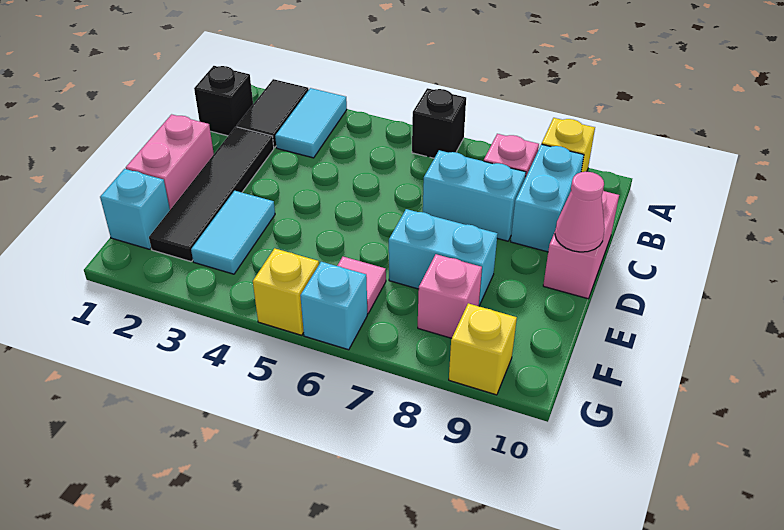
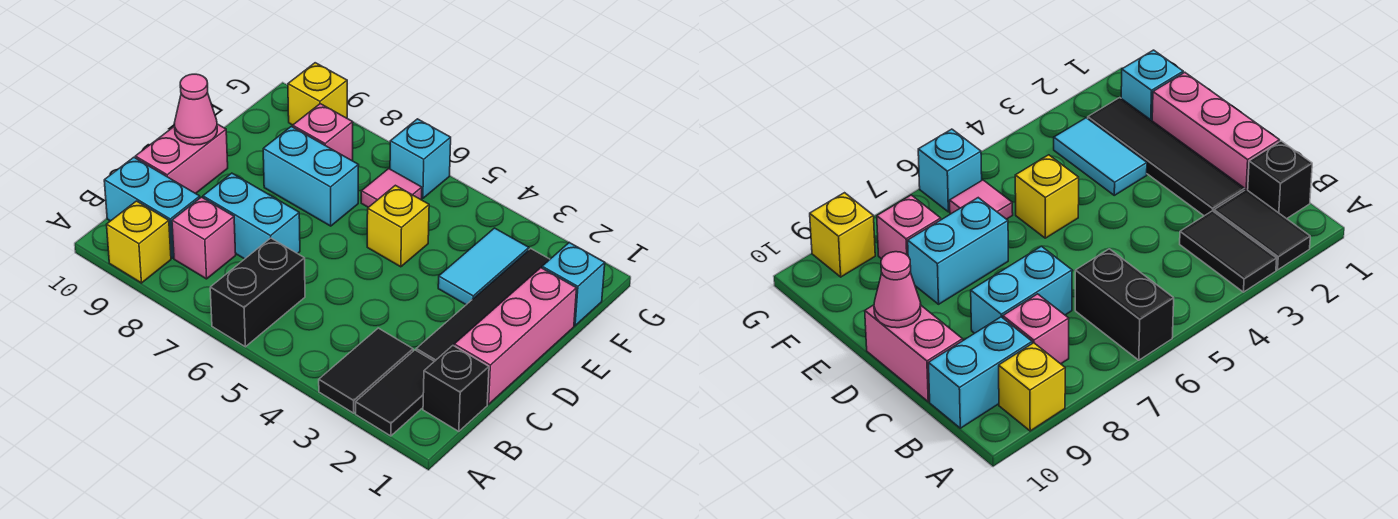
cyan tile A3:B3 level 1 -> black tile A3:B3 level 1
black brick A6 level 1 -> black brick A6:B6 level 1
cyan brick B9:C9 level 1 -> cyan brick B9:B10 level 1
pink brick D1:E1 level 1 -> pink brick C1:E1 level 1
yellow brick G5 level 1 -> yellow brick E5 level 1

